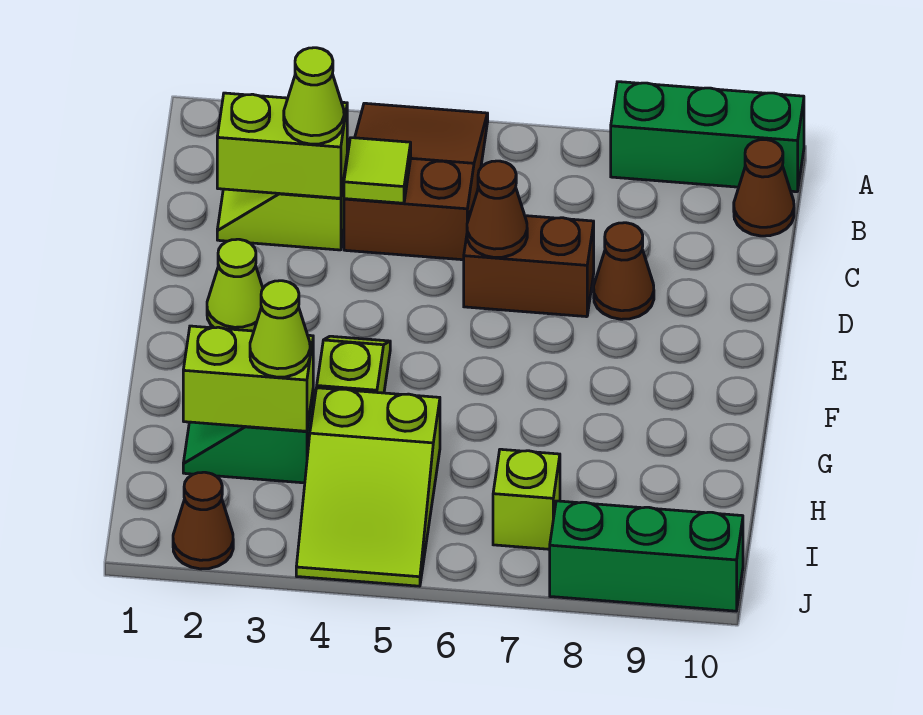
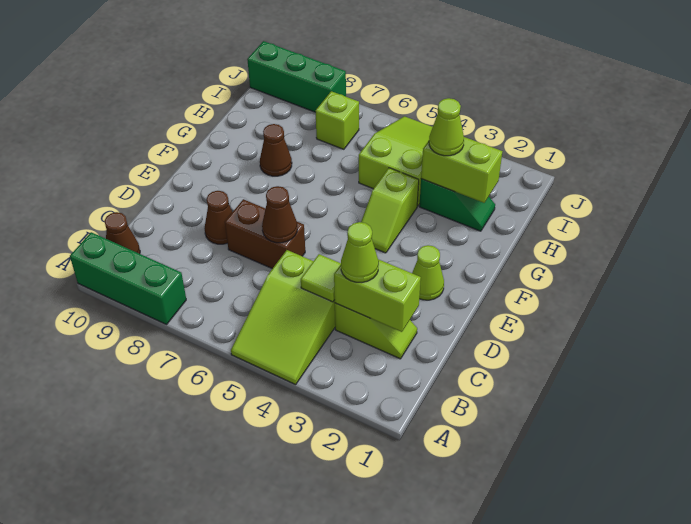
brown slope A4:C5 level 1 top C -> lime slope A4:C5 level 1 top C
brown cone J2 level 1 -> brown cone G8 level 1

